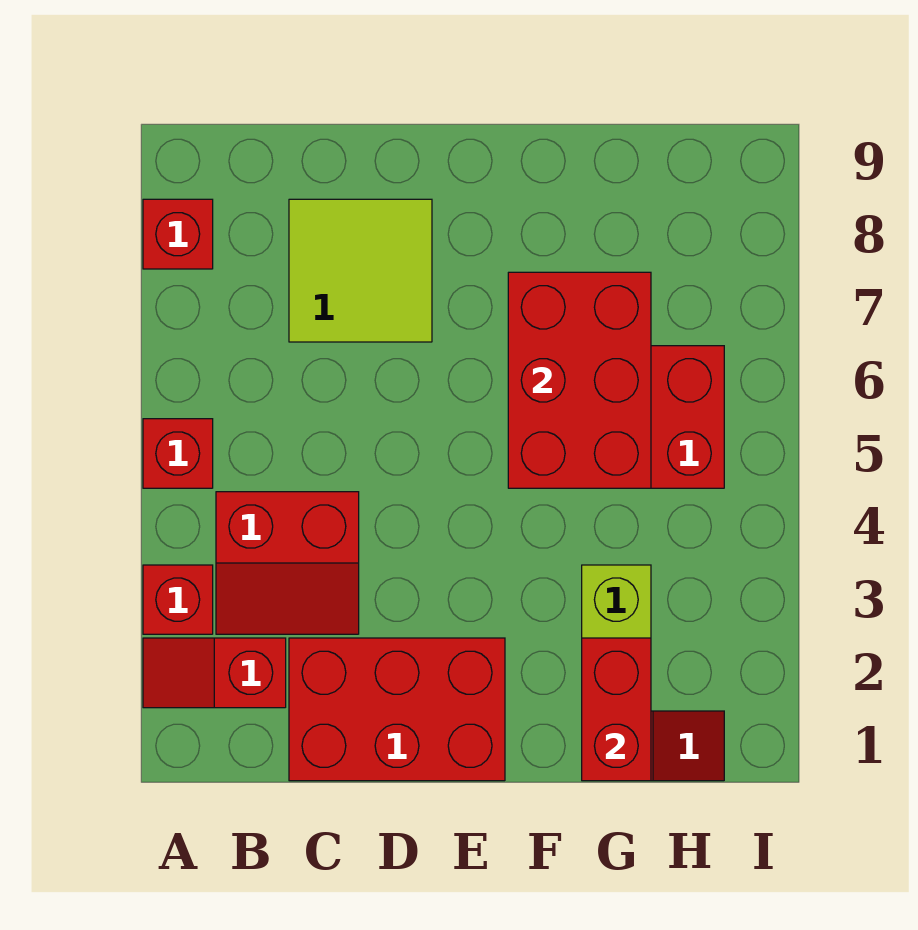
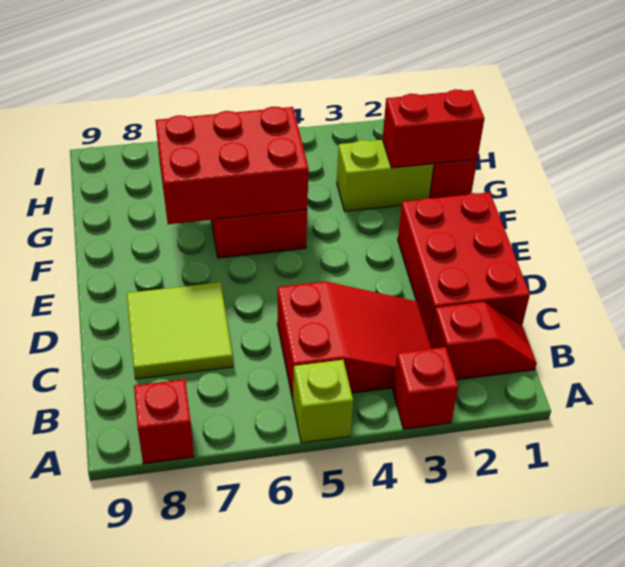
red slope A2:B2 level 1 top B -> red slope B1:B2 level 1 top 2
red brick A5 level 1 -> lime brick A5 level 1
red slope B3:C4 level 1 top 4 -> red slope B3:C5 level 1 top 5

